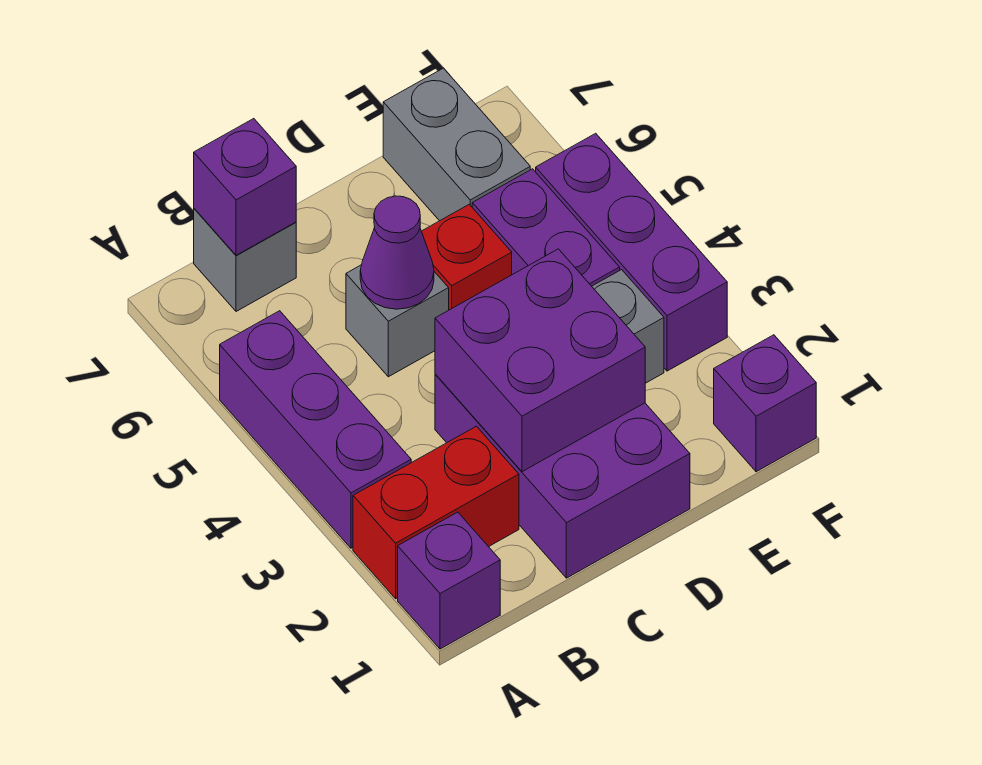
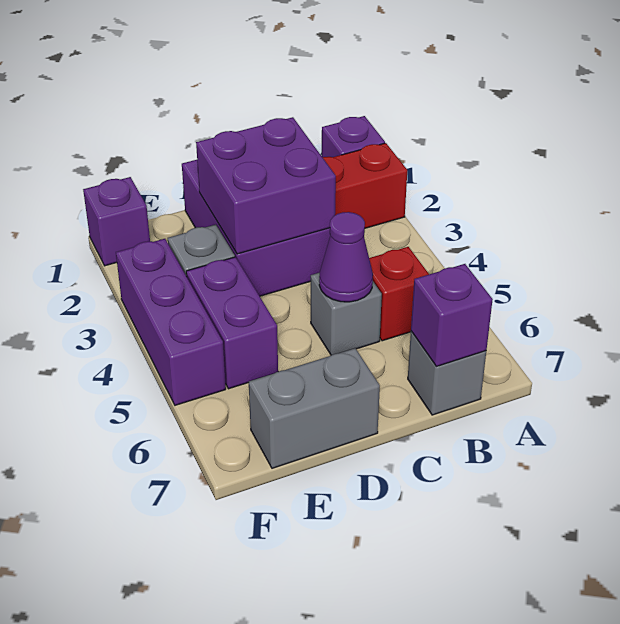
purple brick A3:A5 level 1 -> none
red brick D5 level 1 -> red brick B5 level 1
grey brick E6:E7 level 1 -> grey brick D7:E7 level 1

